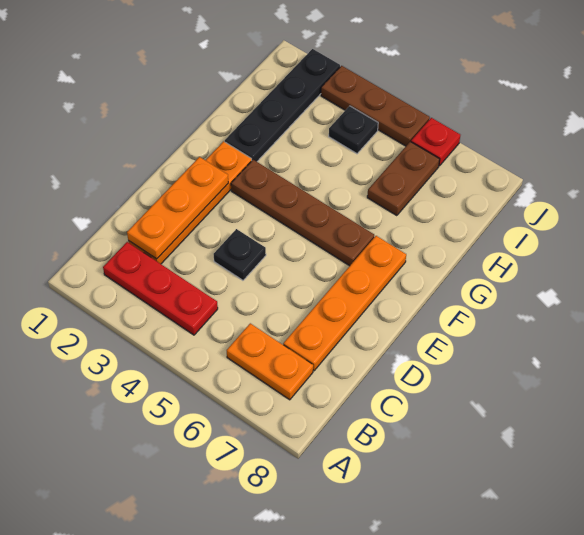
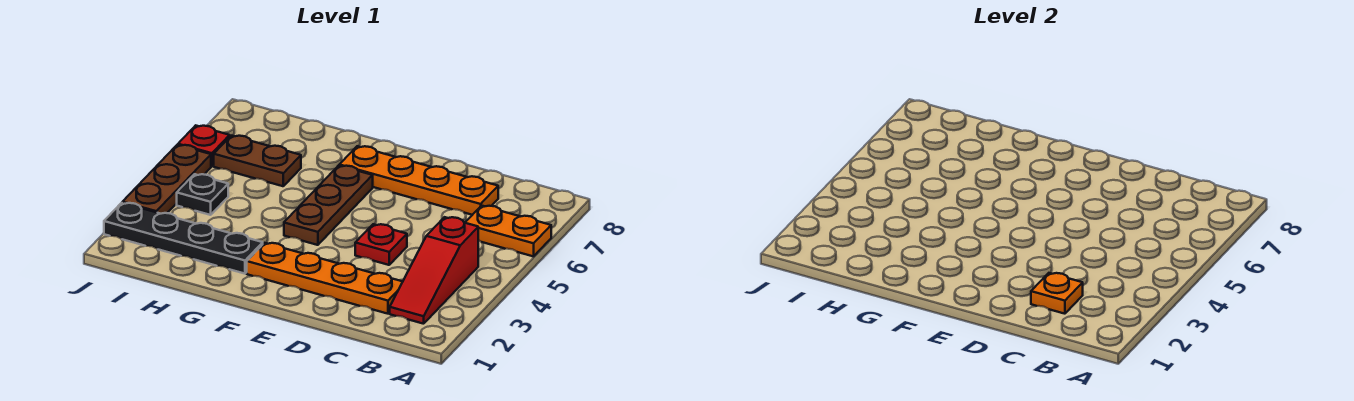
red plate B2:B4 level 1 -> red slope B2:B4 level 1 top 4
orange plate B6:B7 level 1 -> orange plate A6:B6 level 1
orange plate C2:E2 level 2 -> orange plate C2 level 2
black plate D4 level 1 -> red plate D4 level 1
brown plate F3:F6 level 1 -> brown plate F4:F6 level 1

